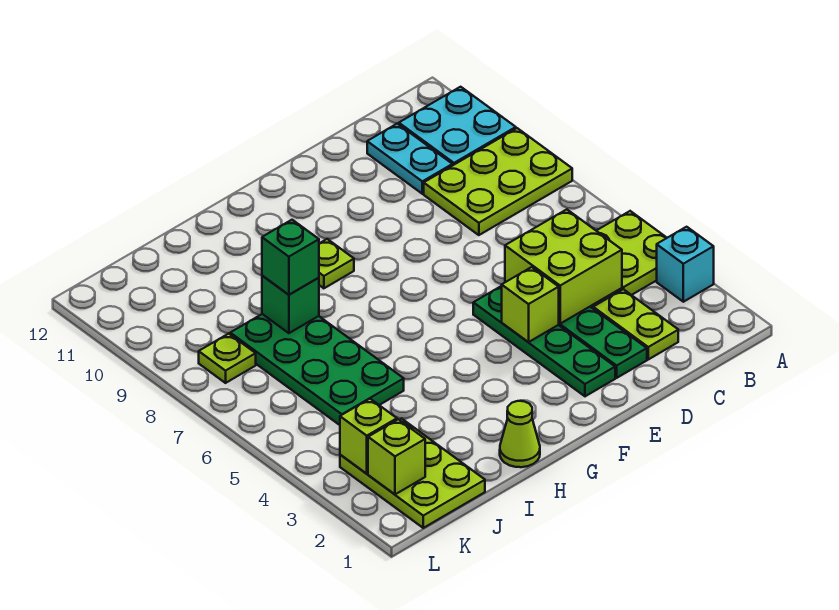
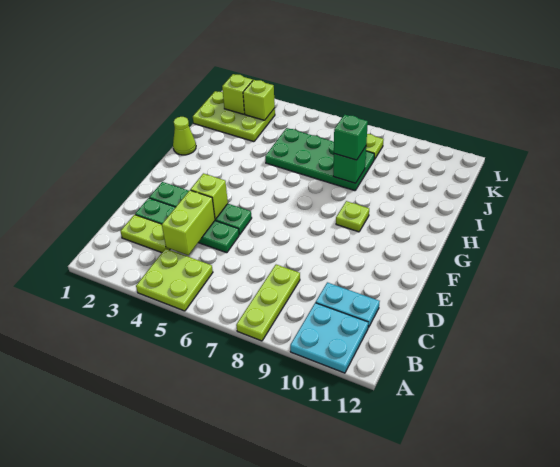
cyan brick A3 level 1 -> none
lime plate A8:C9 level 1 -> lime plate A8:C8 level 1
lime brick C4:D5 level 2 -> lime brick C4:D4 level 2

